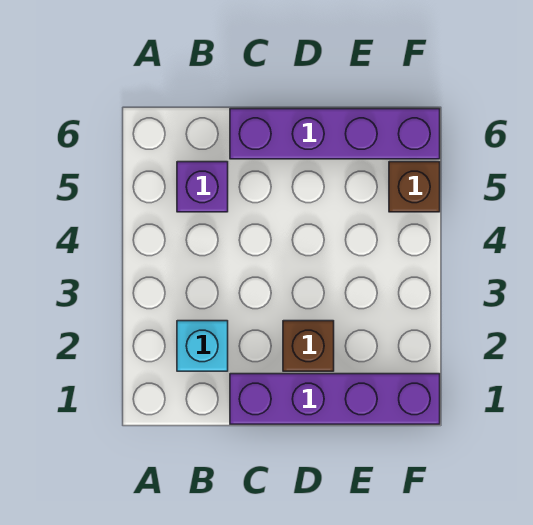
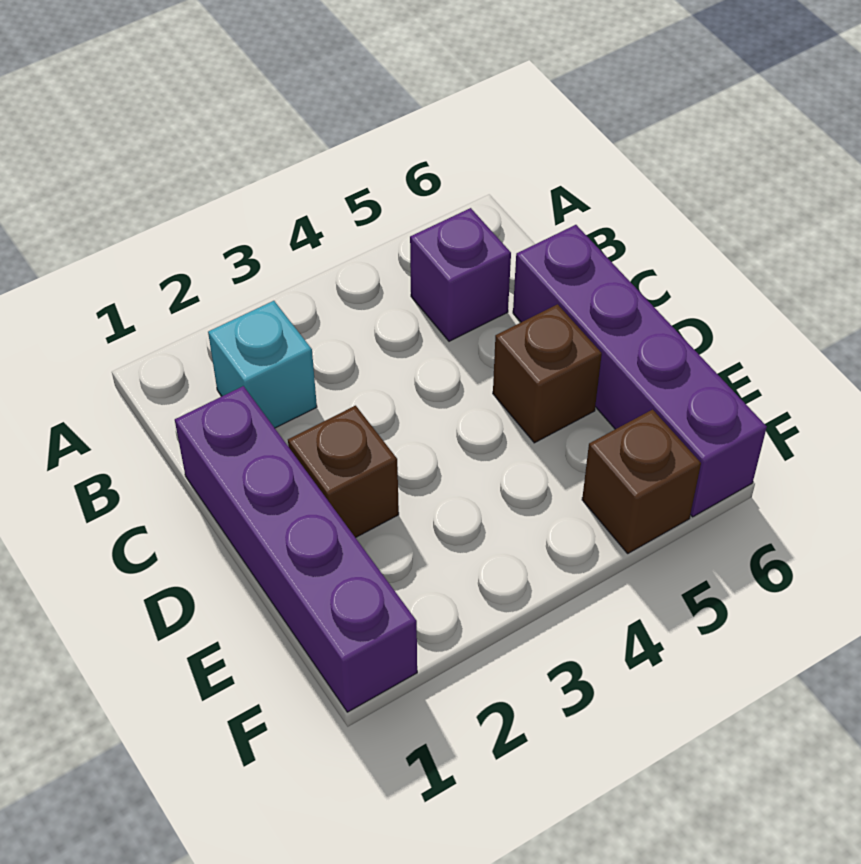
none -> brown brick D5 level 1

